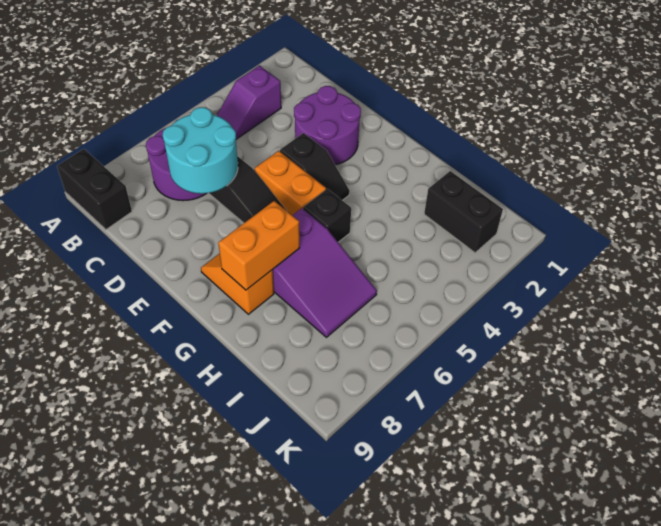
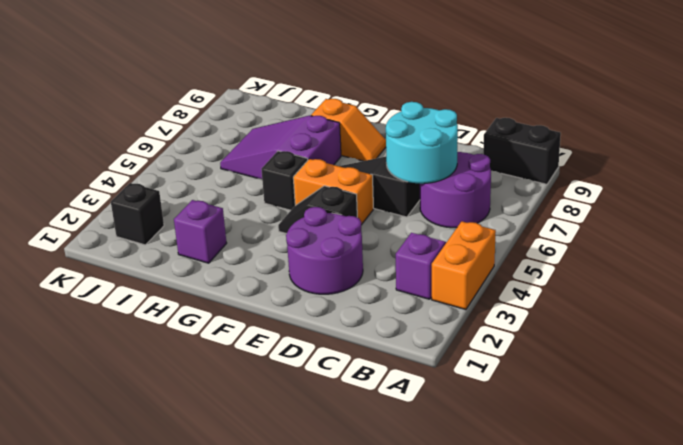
orange brick G7:G8 level 2 -> orange brick A3:A4 level 1
none -> purple brick H2 level 1
black brick I2:J2 level 1 -> black brick J2 level 1

